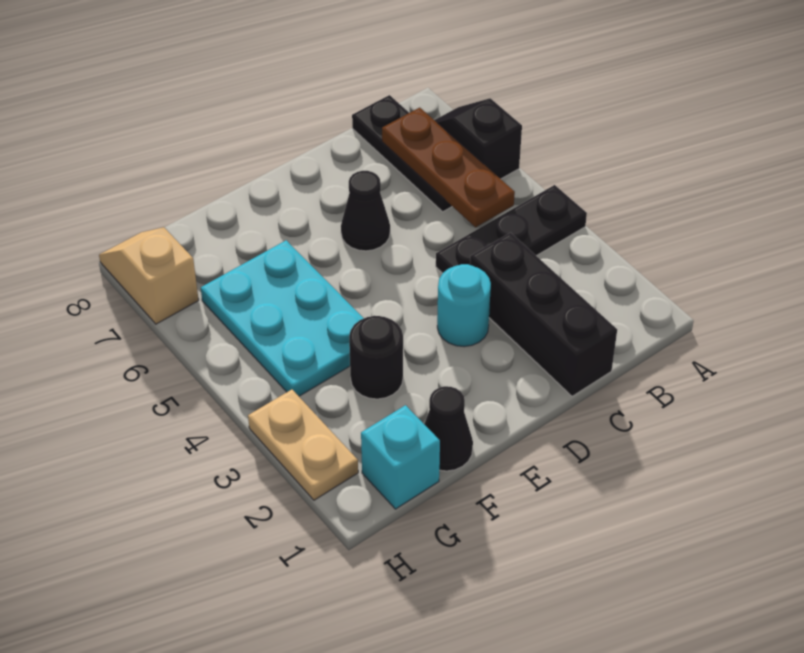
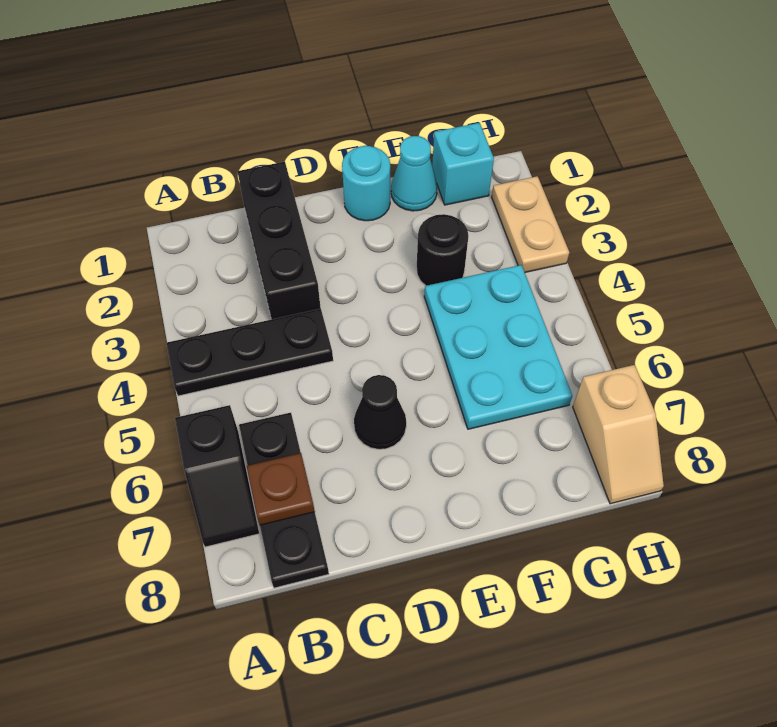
brown plate B5:B7 level 2 -> brown plate B7 level 2
cyan round brick D3 level 1 -> cyan round brick E1 level 1
black cone F1 level 1 -> cyan cone F1 level 1

